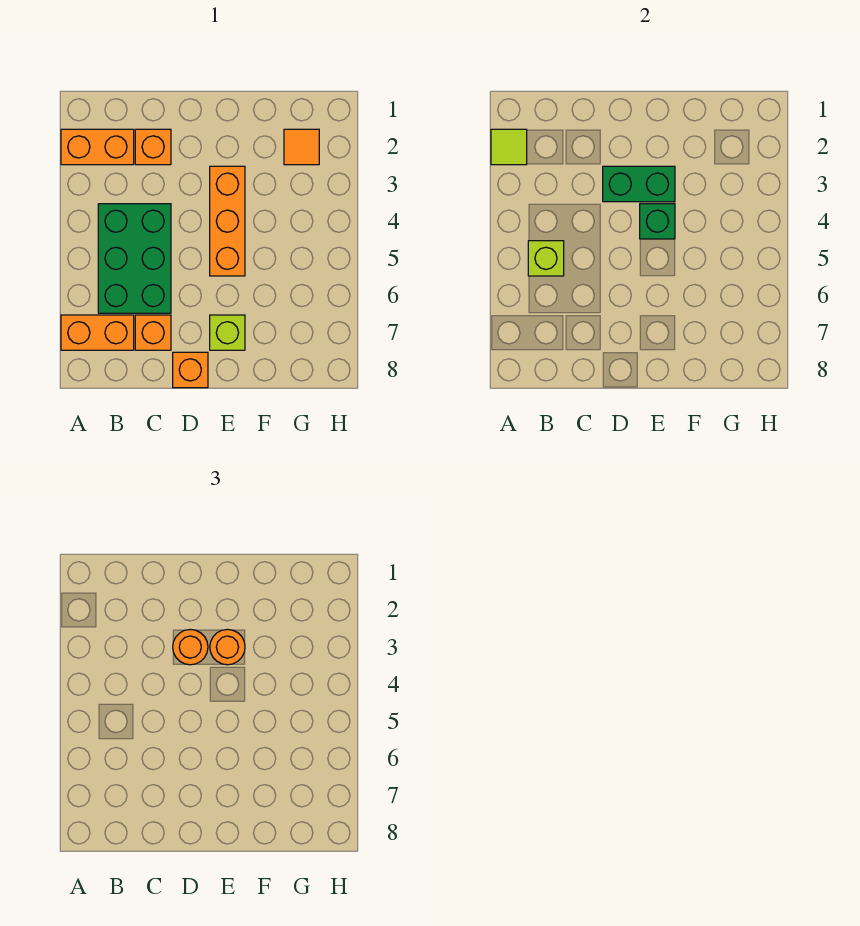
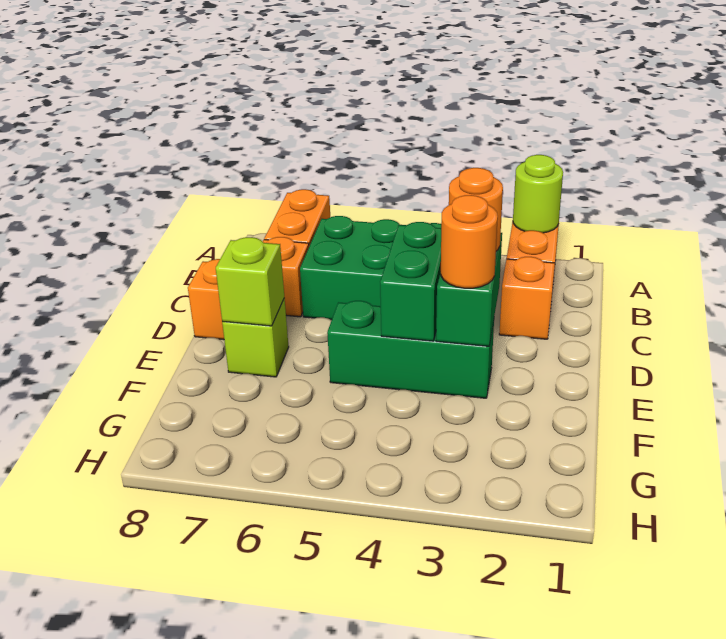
lime tile A2 level 2 -> lime round brick A2 level 2
lime brick B5 level 2 -> lime brick E7 level 2
orange brick E3:E5 level 1 -> green brick E3:E5 level 1
green brick E4 level 2 -> green brick D4:E4 level 2
orange tile G2 level 1 -> none

